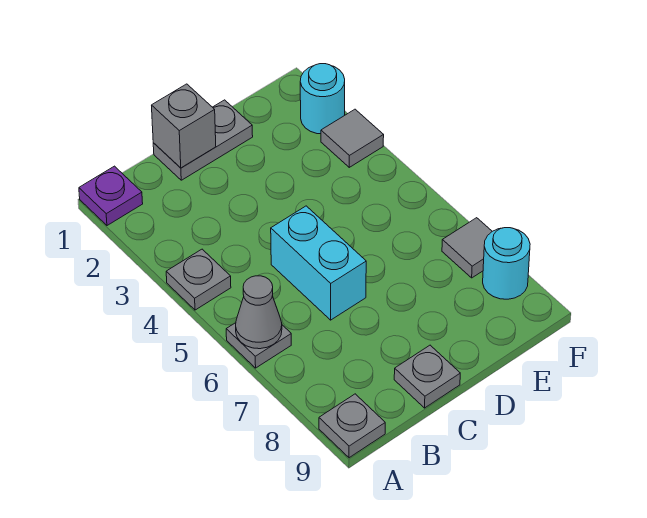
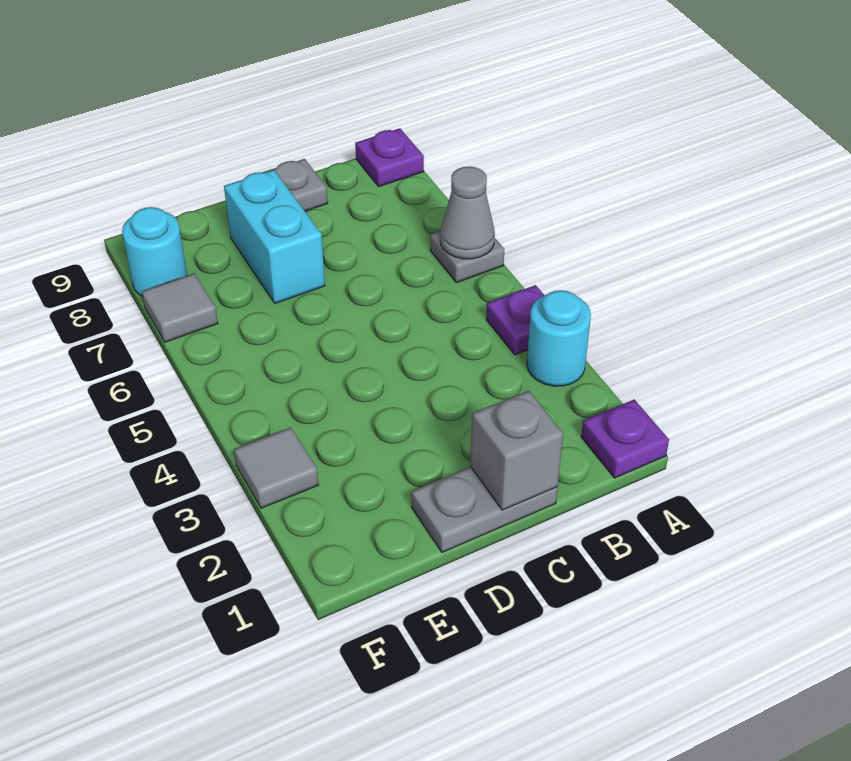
grey plate A4 level 1 -> purple plate A4 level 1
grey plate A9 level 1 -> purple plate A9 level 1
cyan brick C5:C6 level 1 -> cyan brick D7:D8 level 1
cyan round brick F2 level 1 -> cyan round brick A3 level 1

